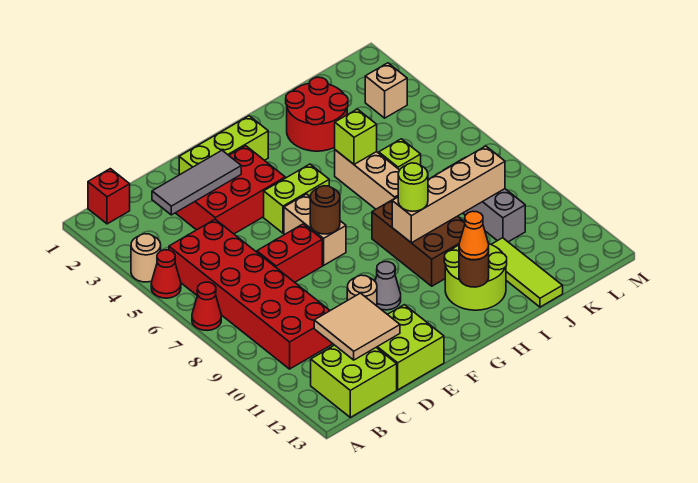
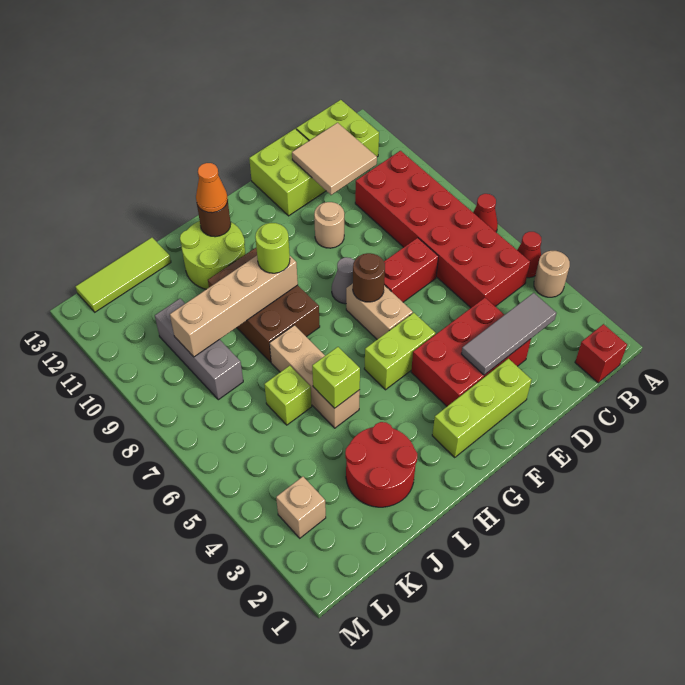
grey cone F10 level 1 -> grey cone F8 level 1
lime tile J11:J13 level 1 -> lime tile J13:L13 level 1

